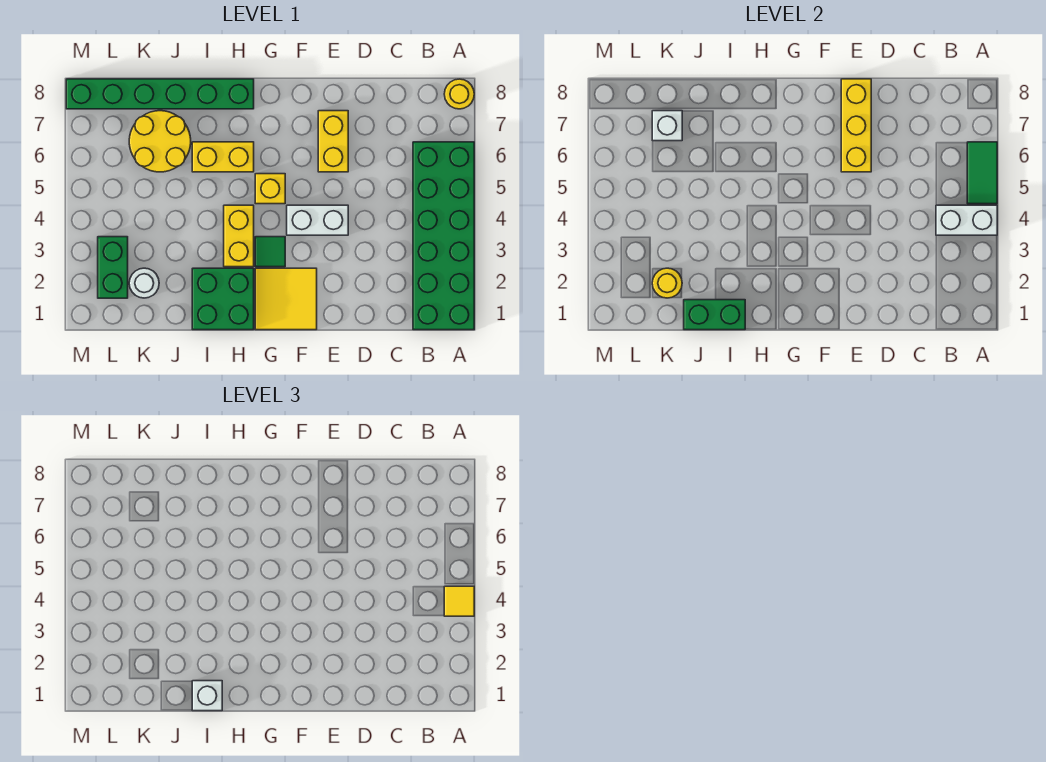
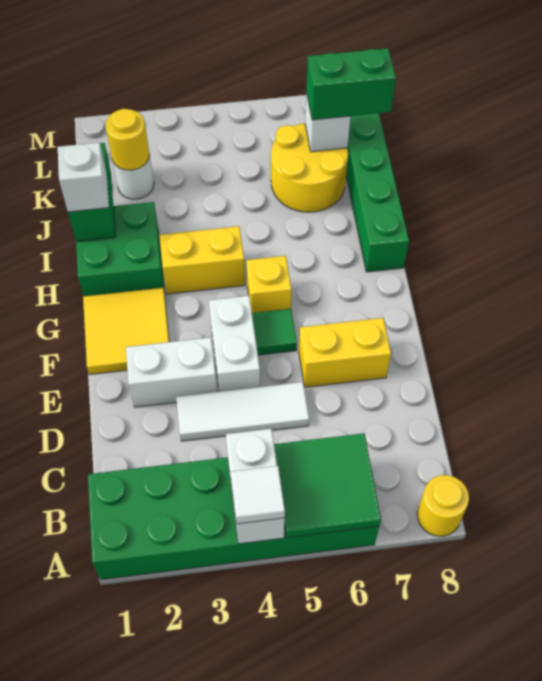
yellow tile A4 level 3 -> white tile A4 level 3
green tile A5:A6 level 2 -> green tile A5:B6 level 2
none -> white tile D3:D5 level 1
none -> white brick E2:E3 level 1
yellow brick E6:E8 level 2 -> none
green tile G3 level 1 -> green tile F5 level 1
yellow brick H6:I6 level 1 -> none
green brick L2:L3 level 1 -> green brick K7:K8 level 3

